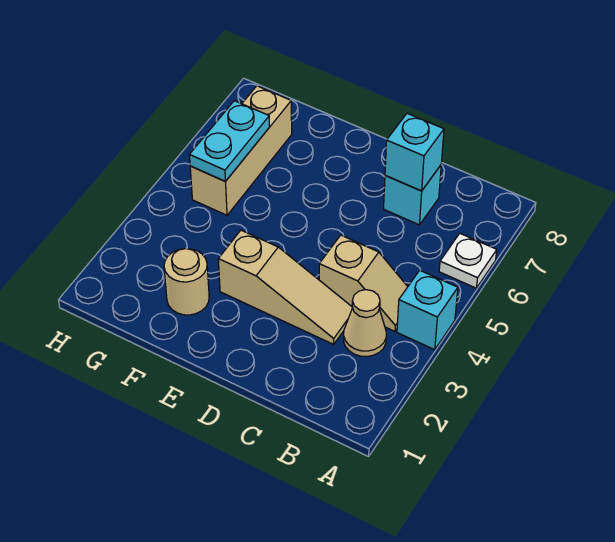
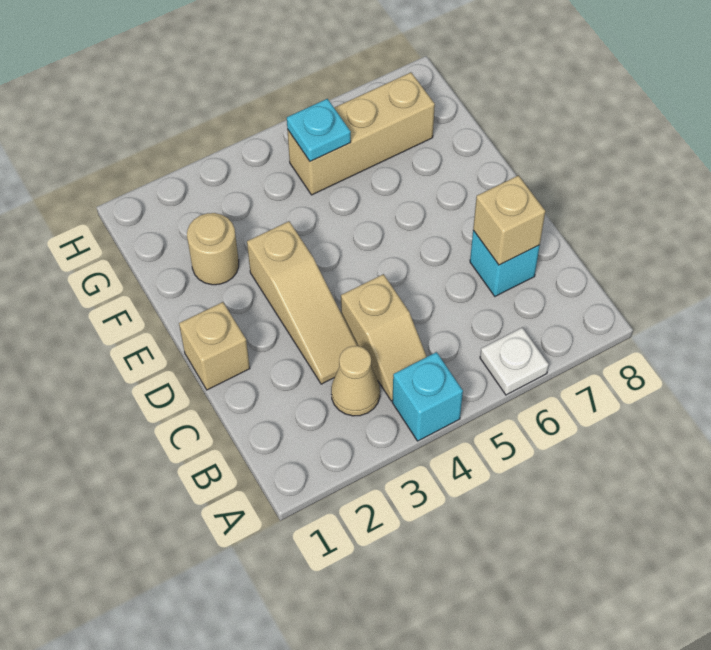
cyan brick C7 level 2 -> tan brick C7 level 2
none -> tan brick D1 level 1
cyan plate G5:G6 level 2 -> cyan plate G5 level 2

